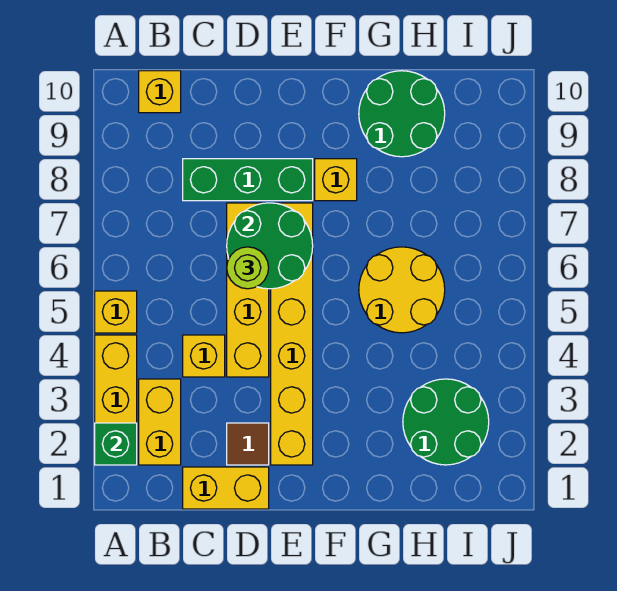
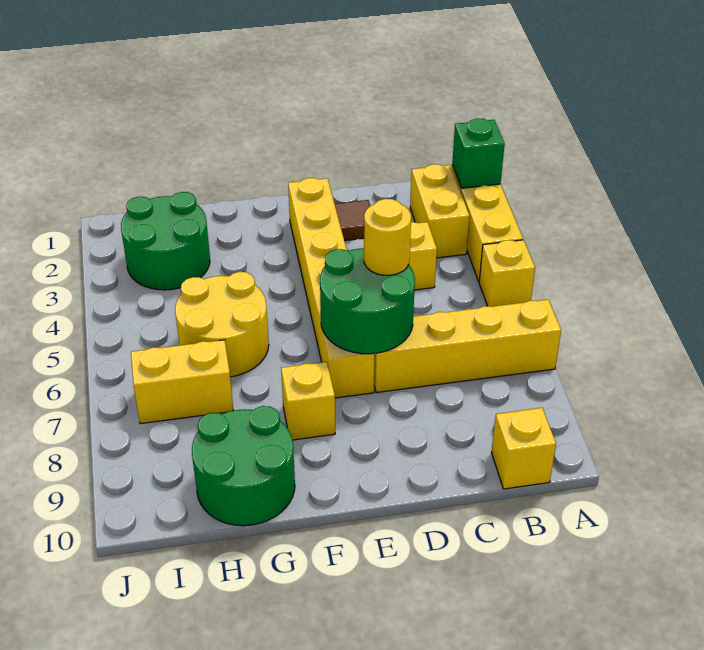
yellow brick C1:D1 level 1 -> yellow brick H7:I7 level 1
green brick C8:E8 level 1 -> none
yellow brick D4:D7 level 1 -> yellow brick A7:D7 level 1
lime round brick D6 level 3 -> yellow round brick D6 level 3

